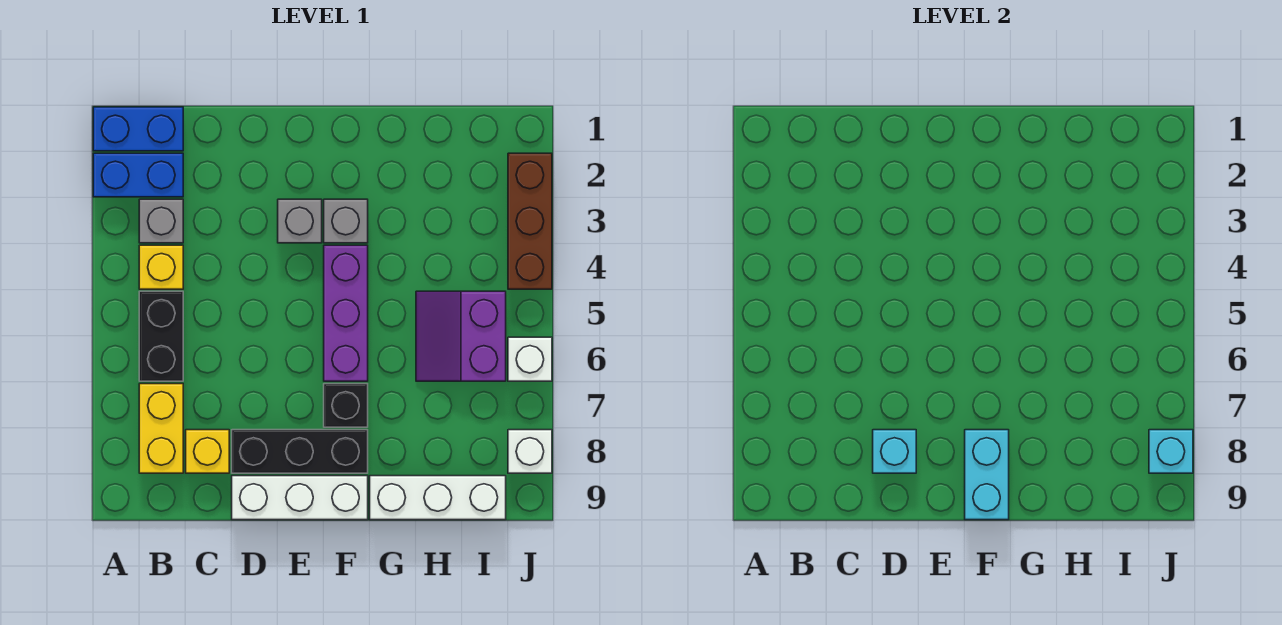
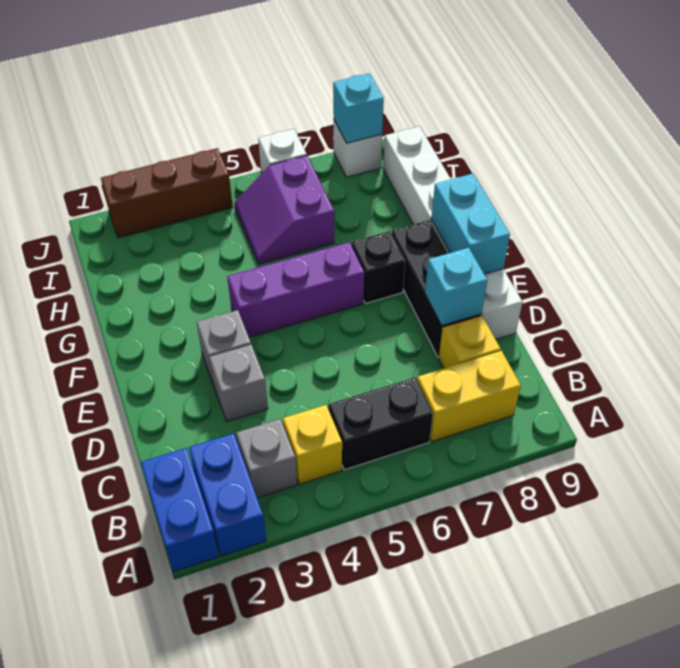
grey brick F3 level 1 -> grey brick D3 level 1
cyan brick F8:F9 level 2 -> cyan brick E9:F9 level 2
purple slope H5:I6 level 1 top I -> purple slope H5:I6 level 1 top 6

